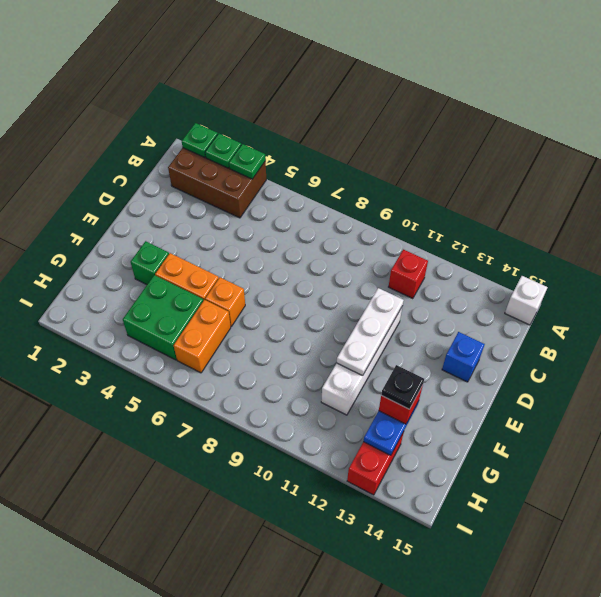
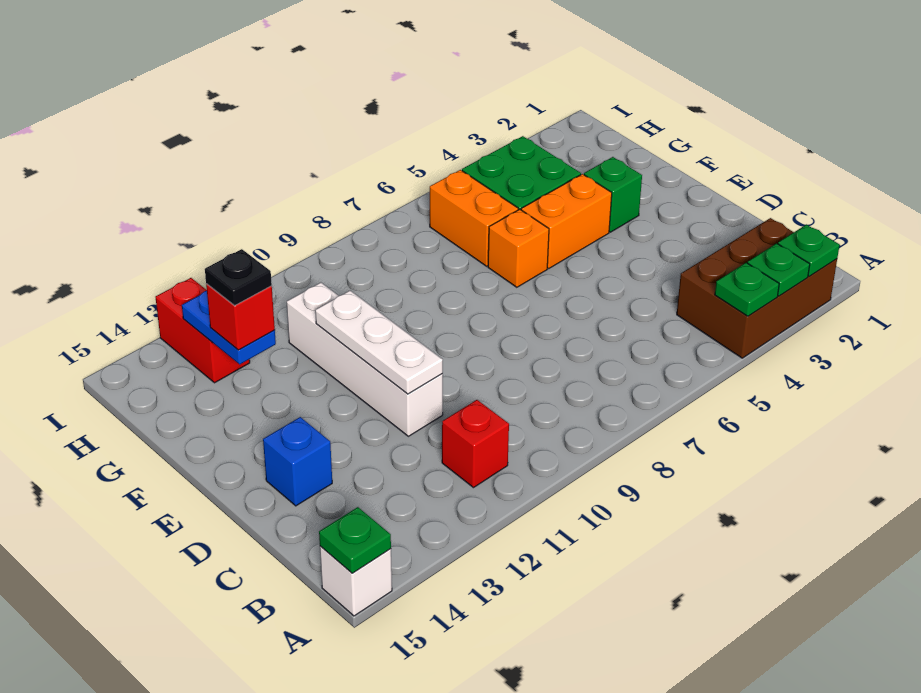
none -> green plate A15 level 2

